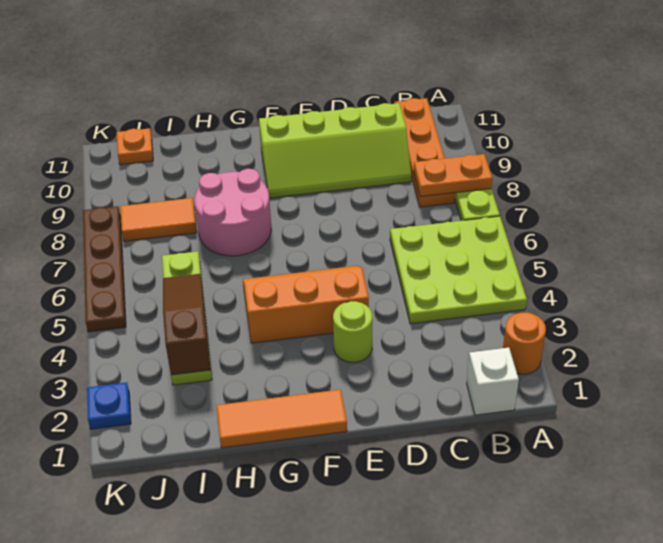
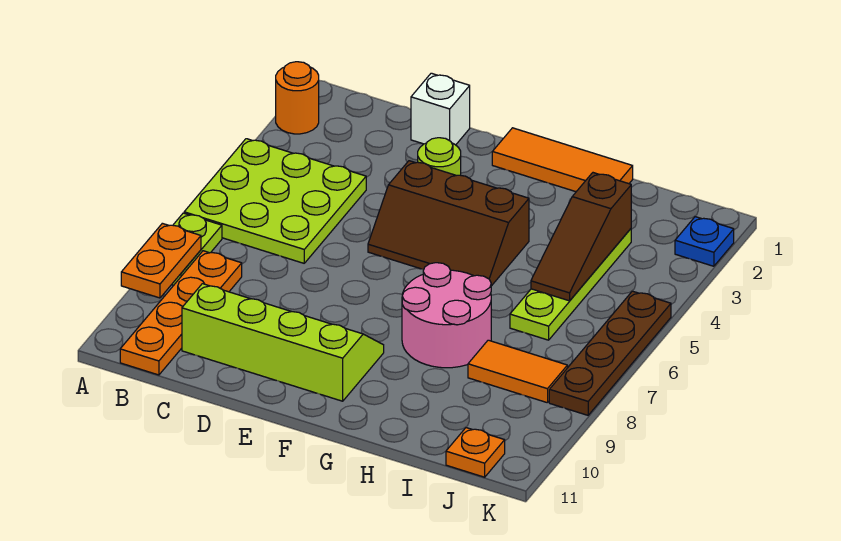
orange plate A8:B8 level 2 -> orange plate A8:A9 level 2
white brick B1 level 1 -> white brick D1 level 1
orange slope E4:G5 level 1 top 4 -> brown slope E4:G5 level 1 top 4

